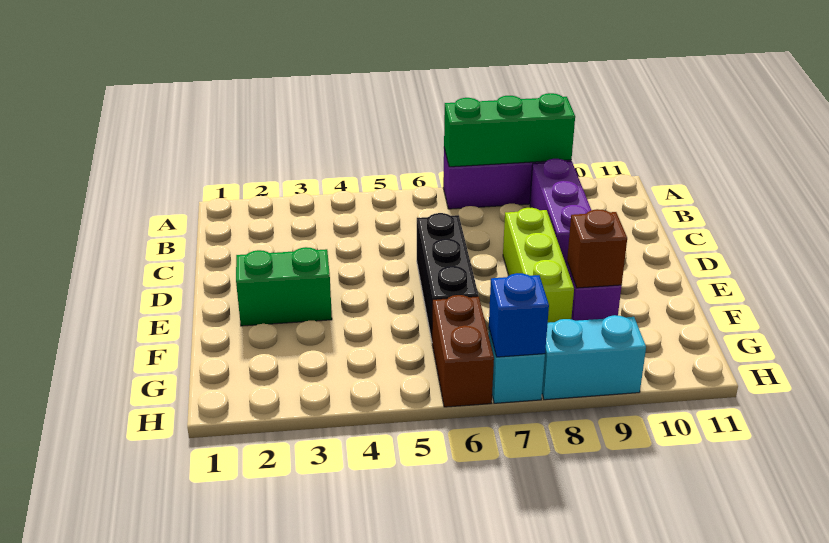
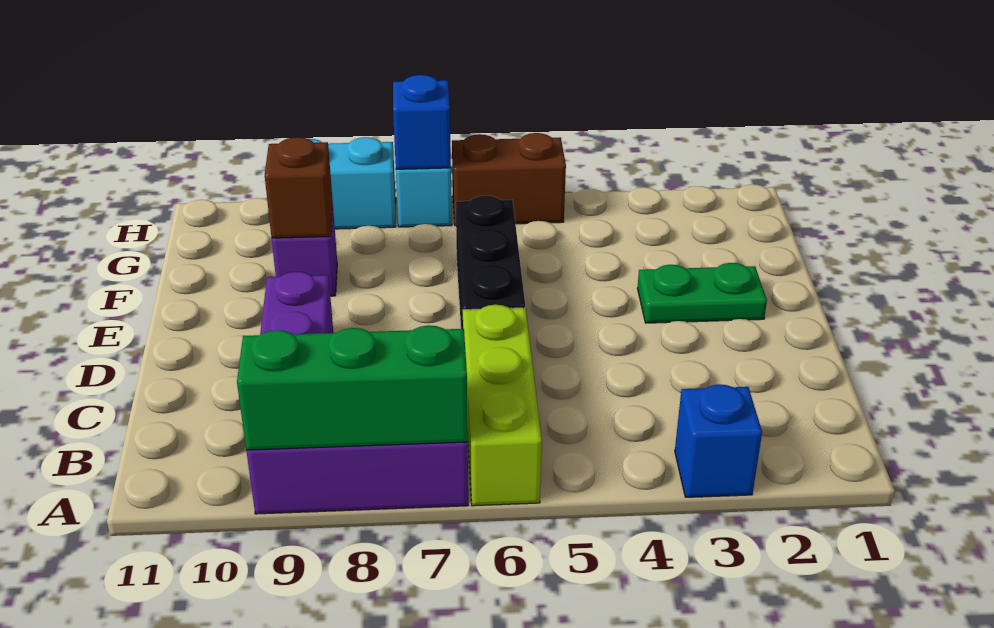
none -> blue brick A3 level 1
lime brick D8:F8 level 1 -> lime brick A6:C6 level 1
green brick E2:E3 level 1 -> green plate E2:E3 level 1
brown brick G6:H6 level 1 -> brown brick H5:H6 level 1

